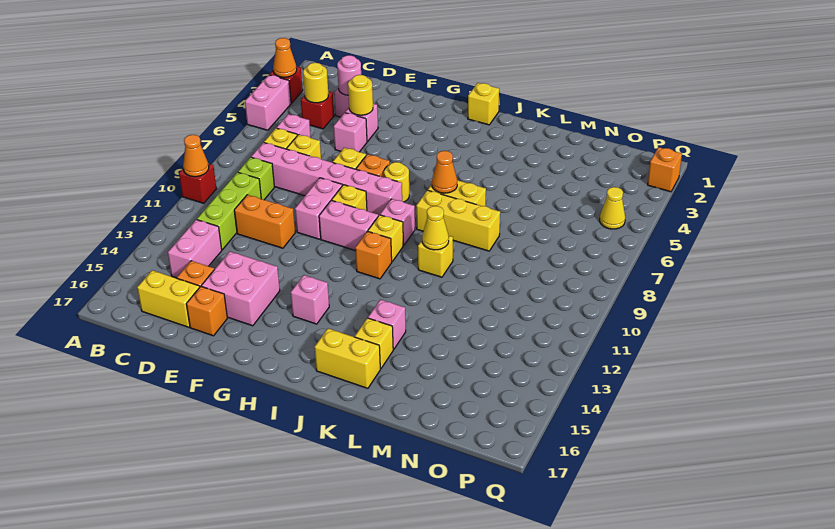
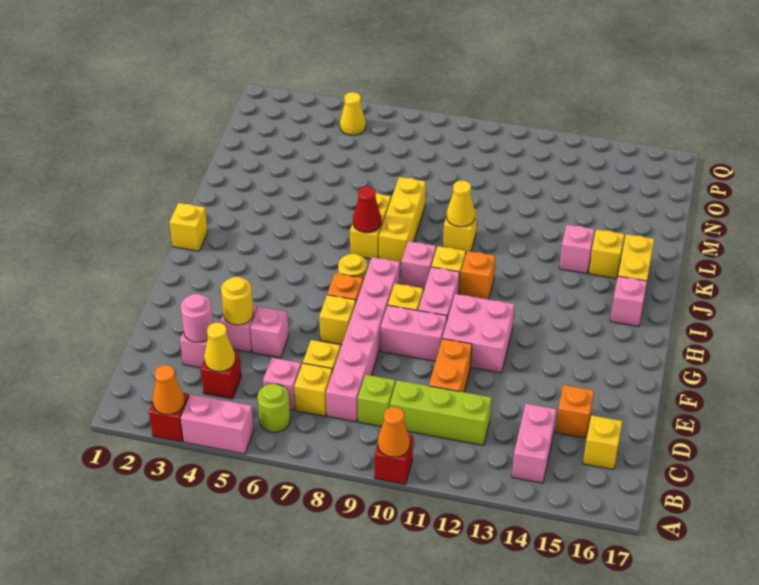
none -> lime round brick B6 level 1
yellow round brick C4 level 2 -> yellow cone C4 level 2
pink brick C13:C14 level 1 -> pink brick B14:C14 level 1
yellow brick C16:D16 level 1 -> yellow brick C16 level 1
pink brick E14:F15 level 1 -> pink brick F11:G12 level 1
orange brick E16 level 1 -> none
pink brick H14 level 1 -> pink brick I16 level 1
orange cone J7 level 2 -> red cone J7 level 2
orange brick Q2 level 1 -> none

